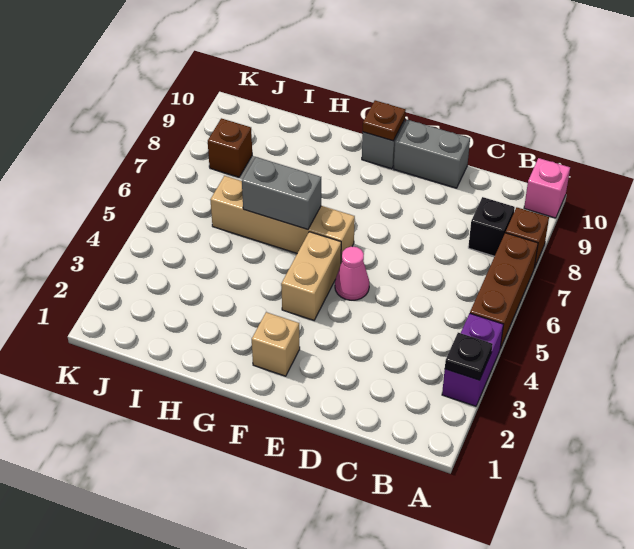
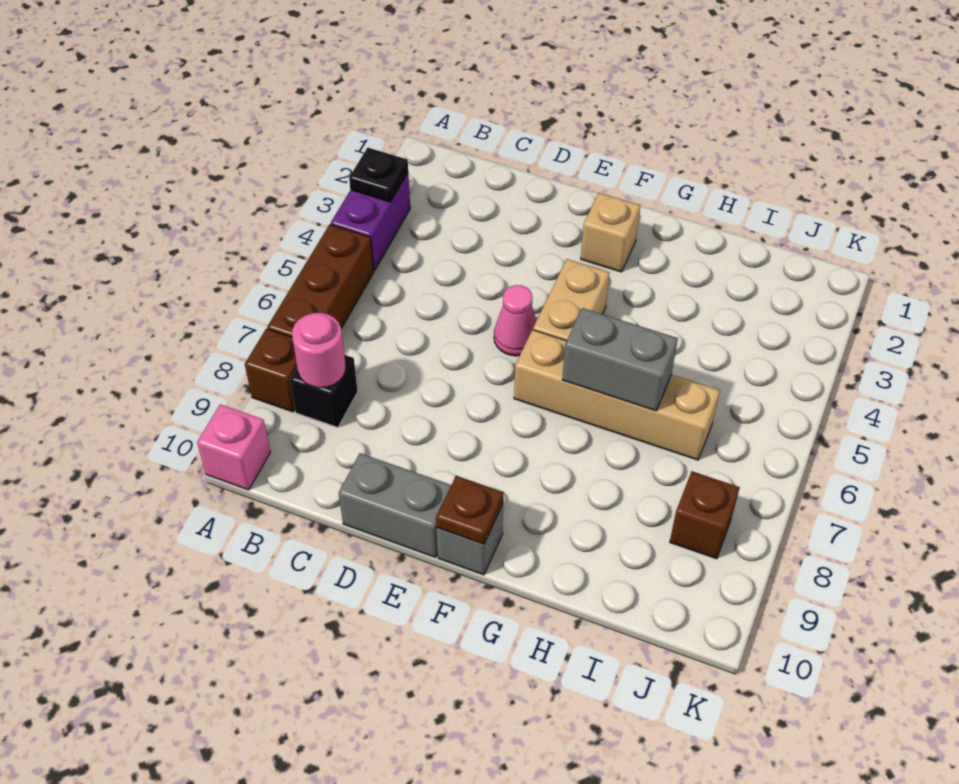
none -> pink round brick B8 level 2

